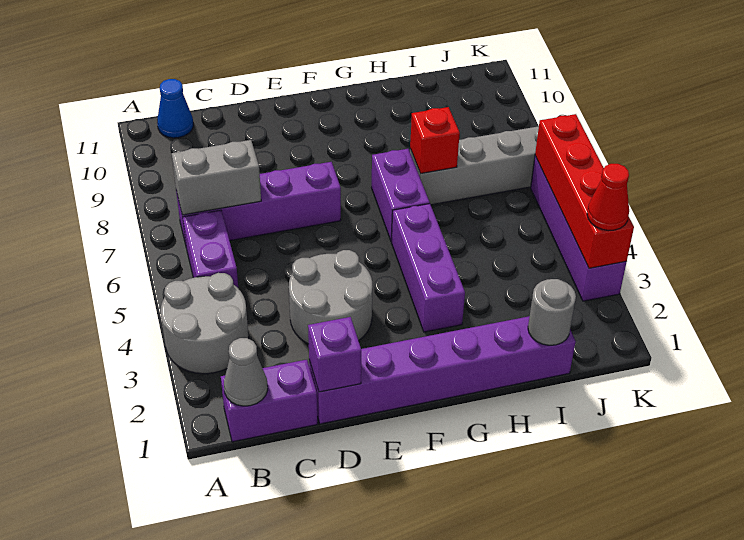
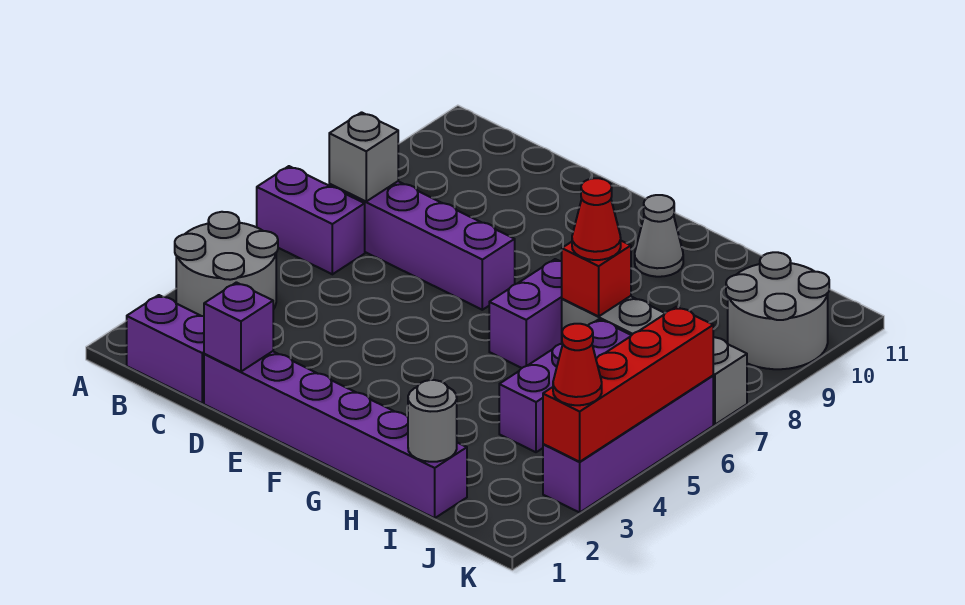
grey cone B1 level 2 -> grey cone G10 level 1
purple brick B5:B6 level 1 -> purple brick A6:B6 level 1
grey brick B7:C7 level 2 -> grey brick B7 level 2
blue cone B11 level 1 -> none
grey round brick D3:E4 level 1 -> grey round brick J9:K10 level 1
purple brick G3:G5 level 1 -> purple brick I4:I6 level 1
none -> red cone H7 level 3

